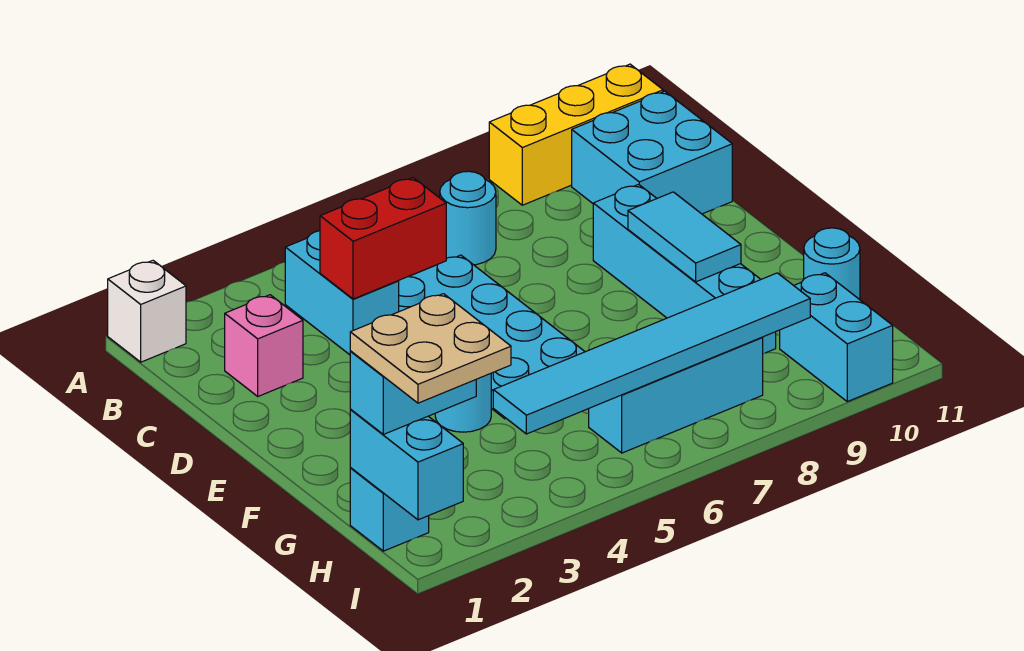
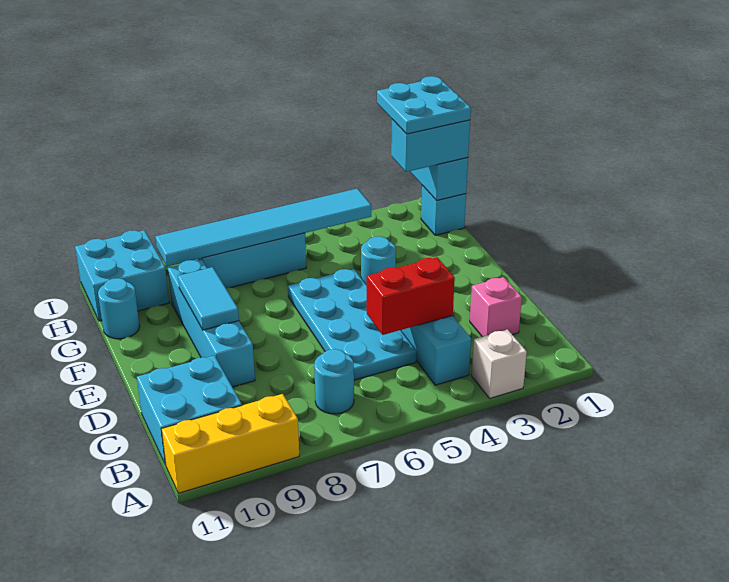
white brick A1 level 1 -> white brick A3 level 1
tan plate H1:I2 level 4 -> cyan plate H1:I2 level 4
cyan brick H10:I10 level 1 -> cyan brick H10:I11 level 1

